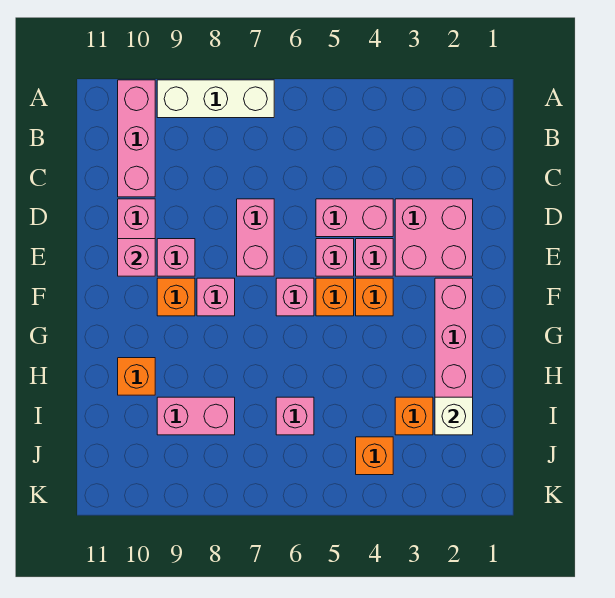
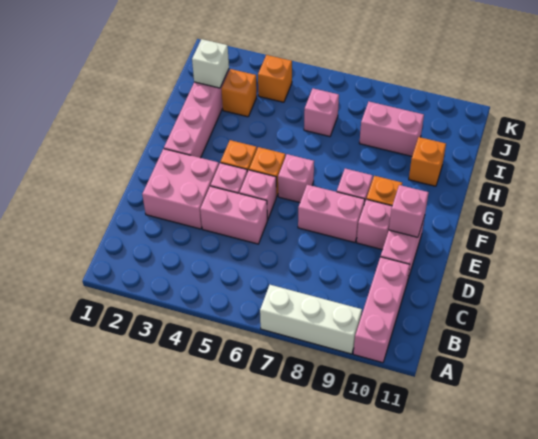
pink brick D7:E7 level 1 -> pink brick E7:E8 level 1

